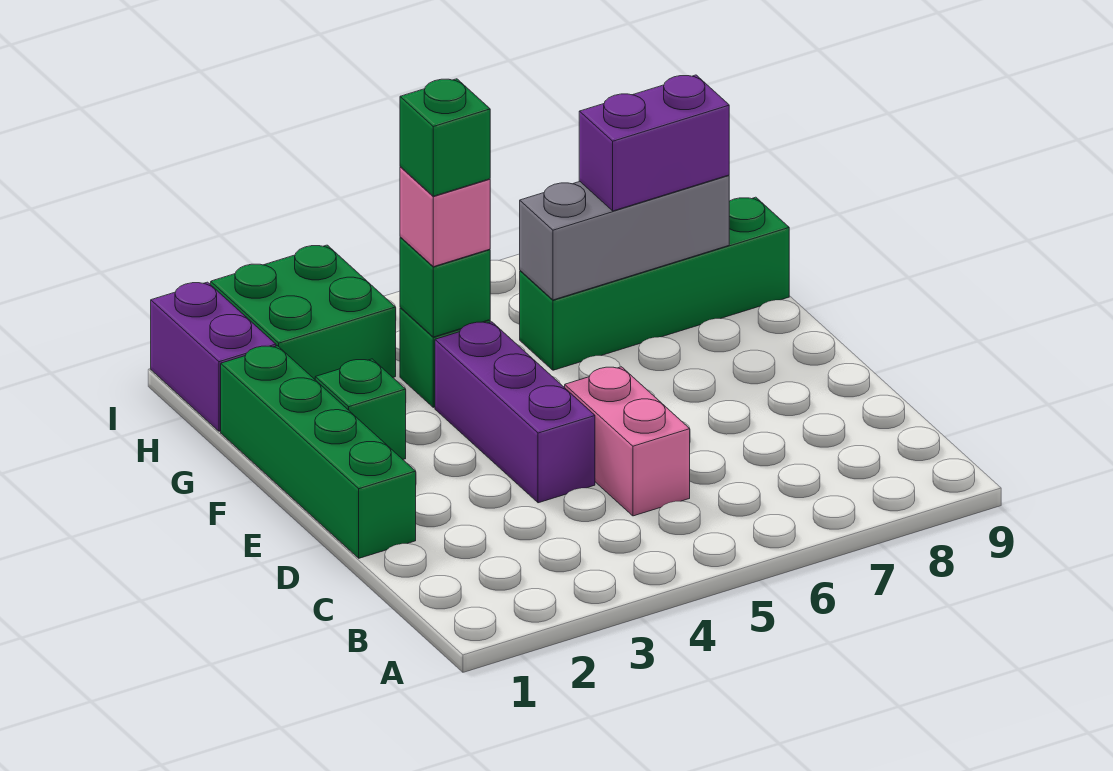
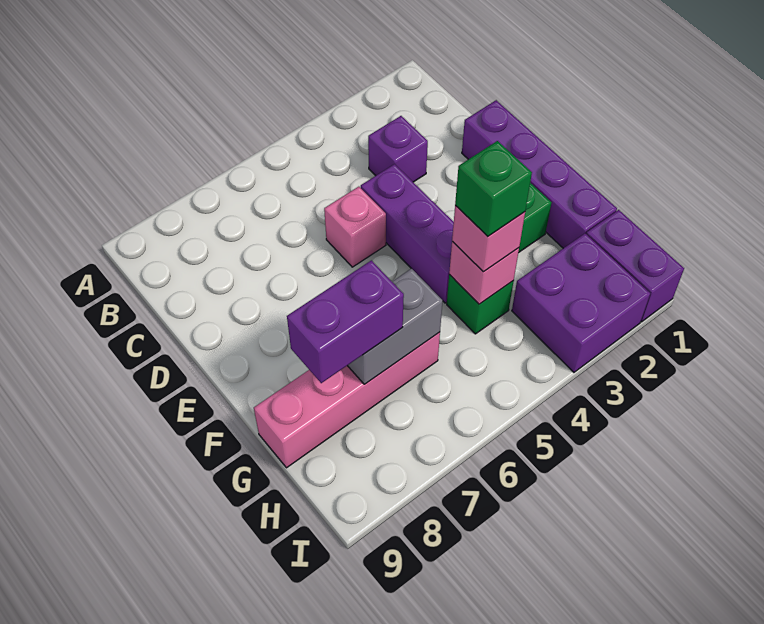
none -> purple brick C3 level 1
pink brick C5:D5 level 1 -> pink brick D5 level 1
green brick D1:G1 level 1 -> purple brick D1:G1 level 1
green brick G4 level 2 -> pink brick G4 level 2
green brick G6:G9 level 1 -> pink brick G6:G9 level 1
grey brick G6:G8 level 2 -> grey brick G6:G7 level 2
green brick H2:I3 level 1 -> purple brick H2:I3 level 1

